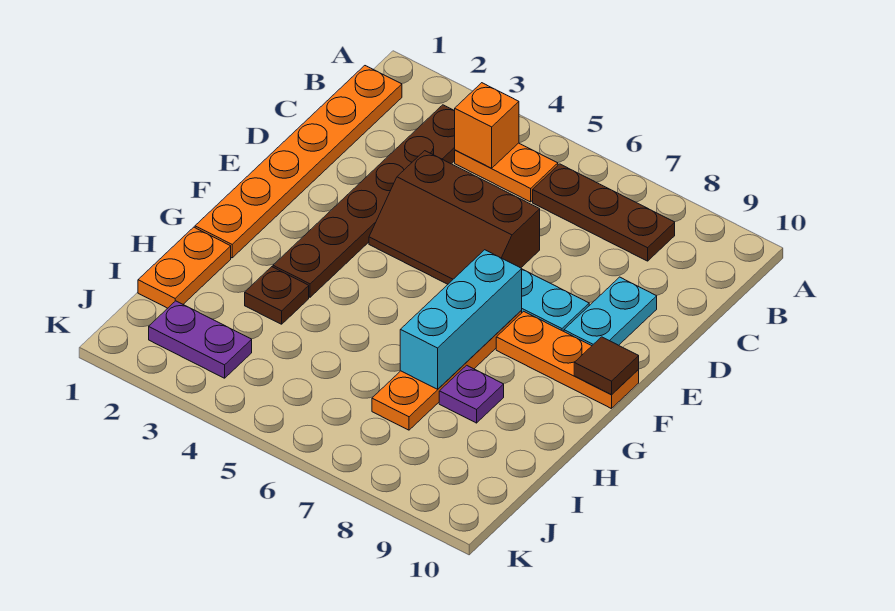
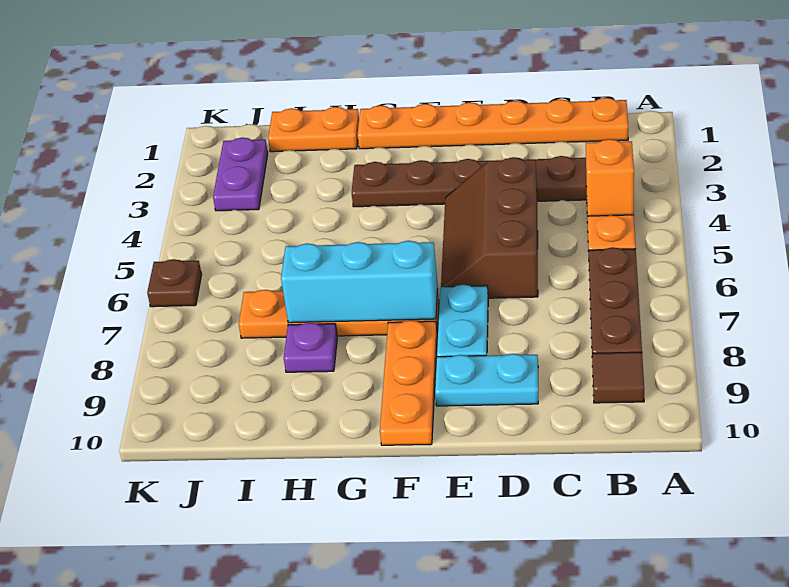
brown tile F10 level 2 -> brown tile B9 level 1
brown plate H3 level 1 -> brown plate K6 level 1

